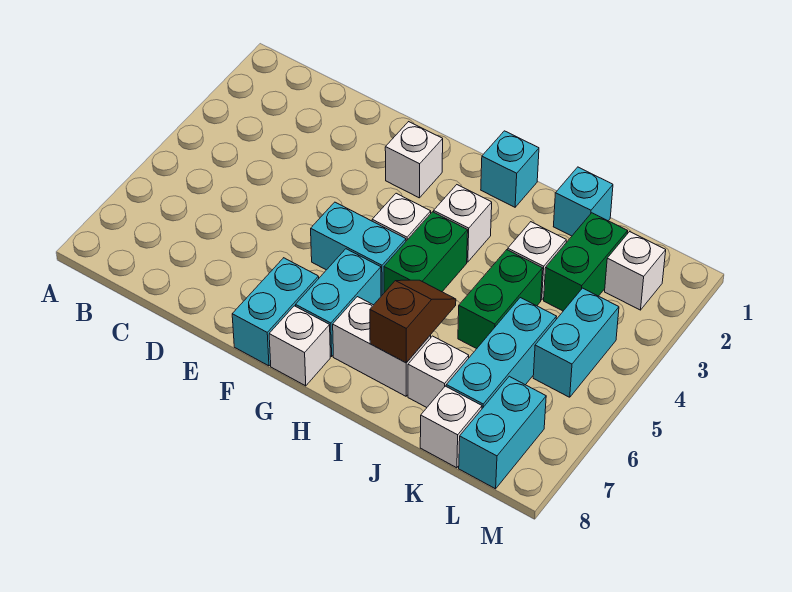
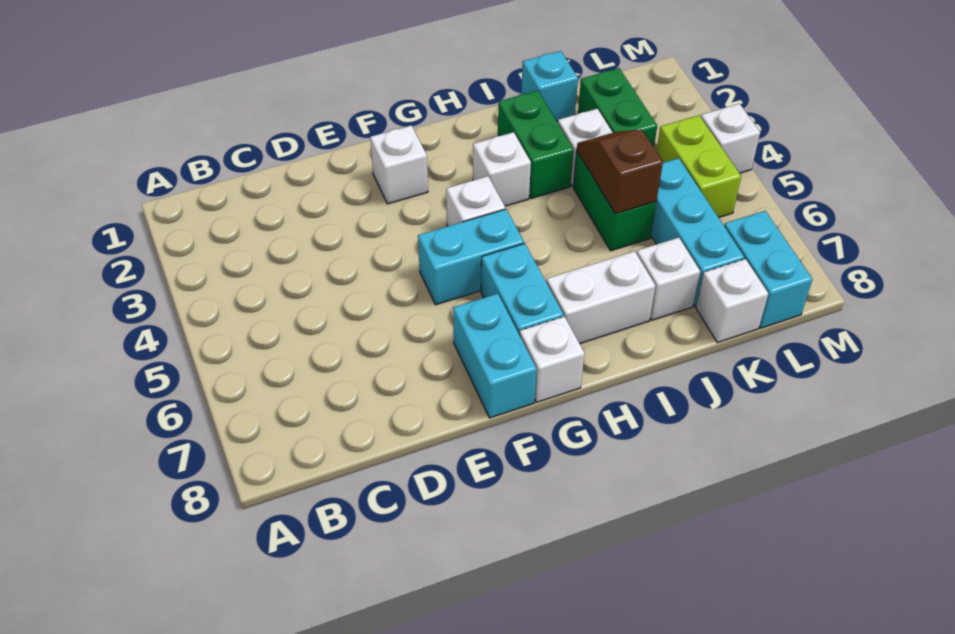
cyan brick H1 level 1 -> none
green brick H4:H5 level 1 -> green brick I2:I3 level 1
brown slope I6:I7 level 2 top 7 -> brown slope J4:J5 level 2 top 5
white brick L2 level 1 -> white brick M4 level 1
cyan brick L4:L5 level 1 -> lime brick L4:L5 level 1

